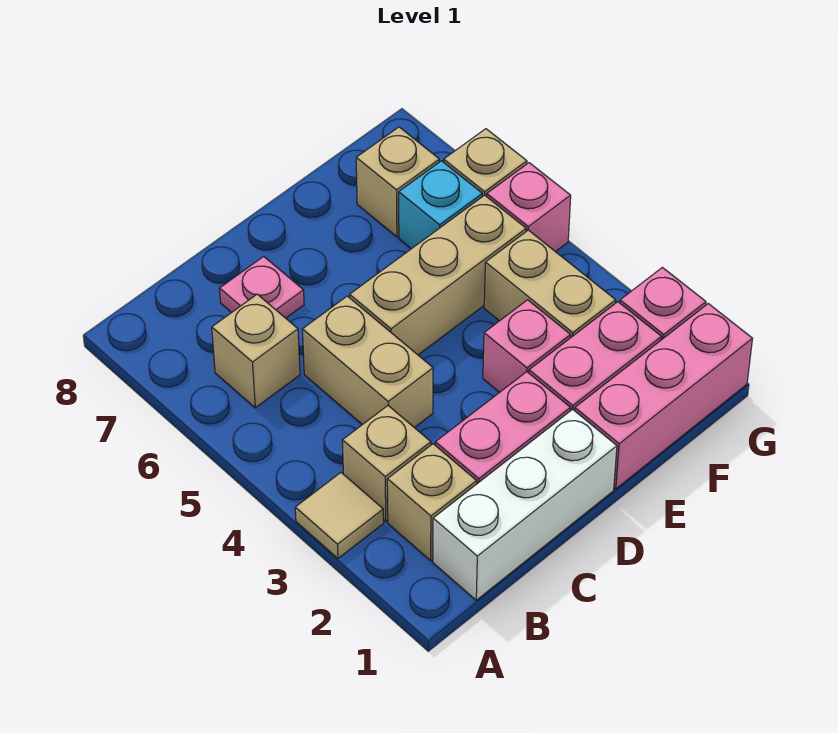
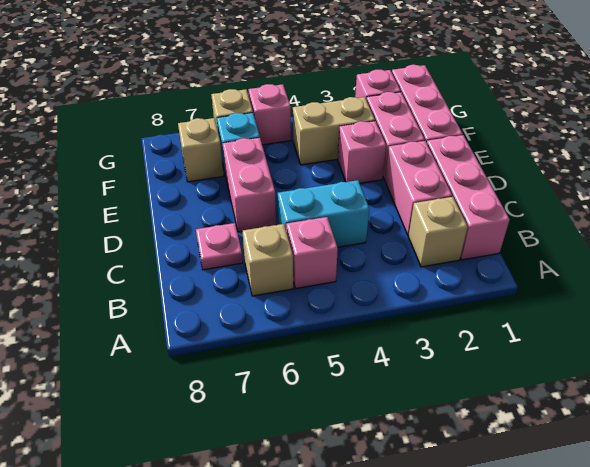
tan tile A3 level 1 -> none
white brick B1:D1 level 1 -> pink brick B1:D1 level 1
tan brick B3 level 1 -> none
none -> pink brick B5 level 1
tan brick C4:C5 level 1 -> cyan brick C4:C5 level 1
tan brick D5:F5 level 1 -> none
none -> pink brick D6:E6 level 1

